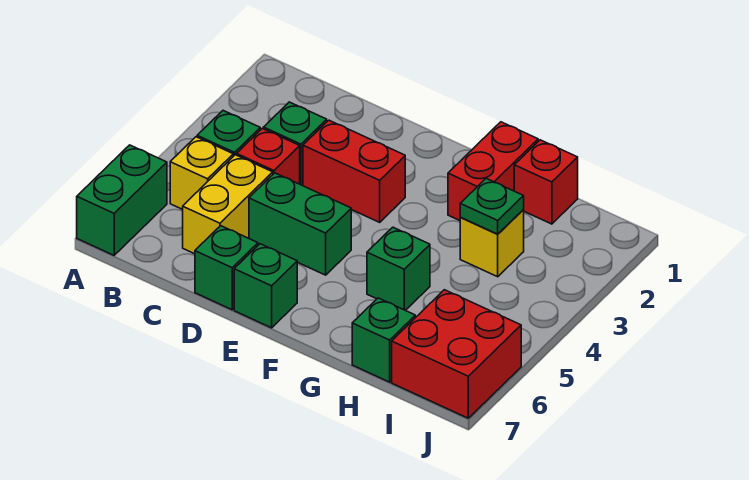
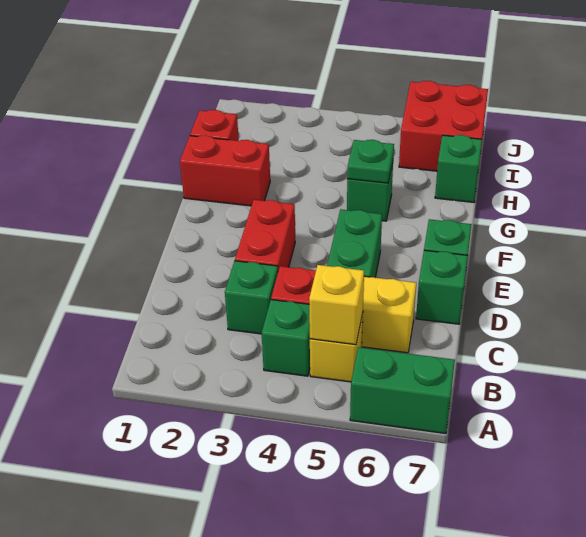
yellow brick H3 level 1 -> yellow brick B5 level 2
green plate H3 level 2 -> green plate G5 level 2

